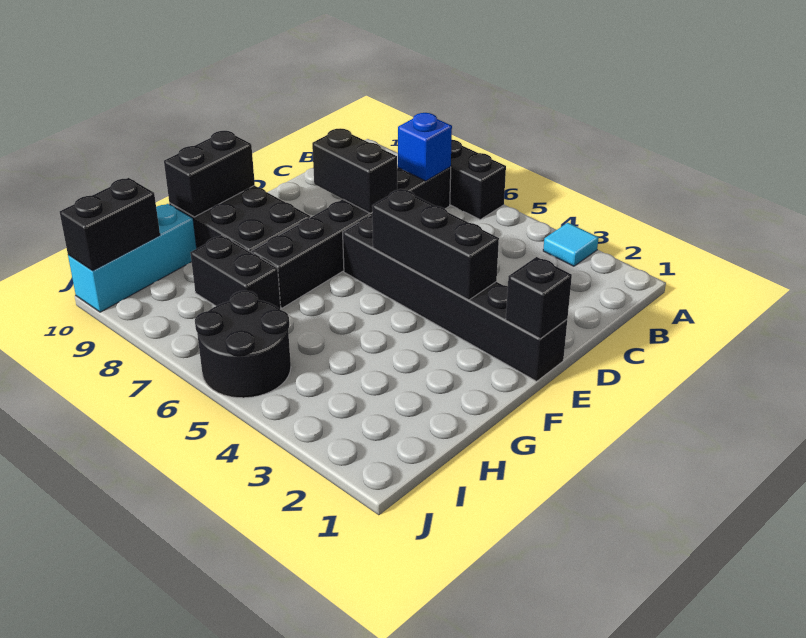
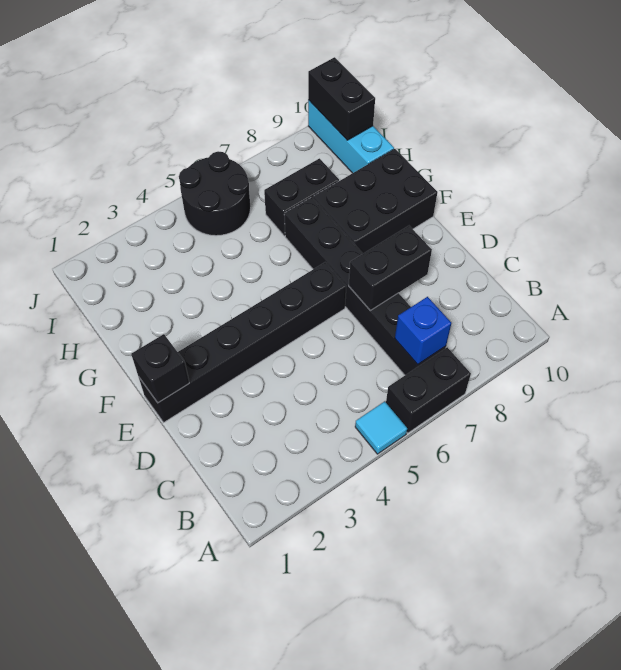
cyan tile A3 level 1 -> cyan tile A5 level 1
black brick E3:E5 level 2 -> none
black brick F10:G10 level 2 -> none

